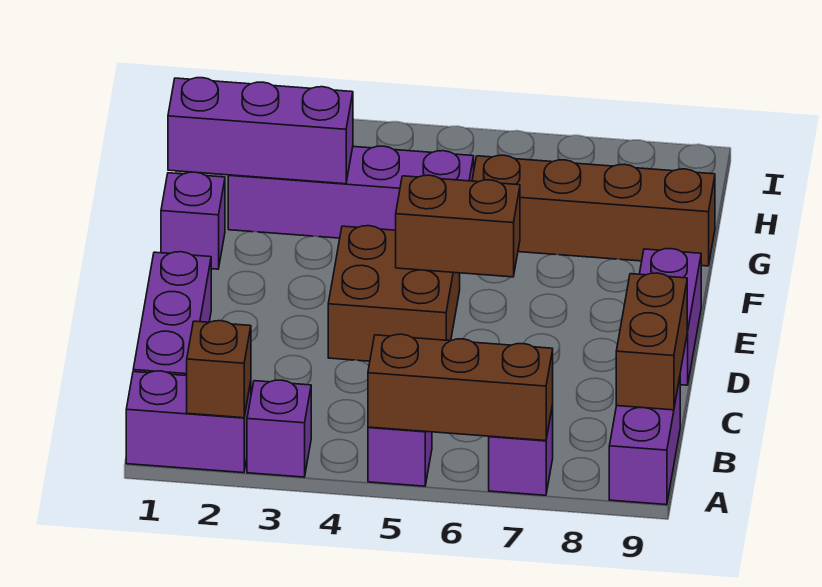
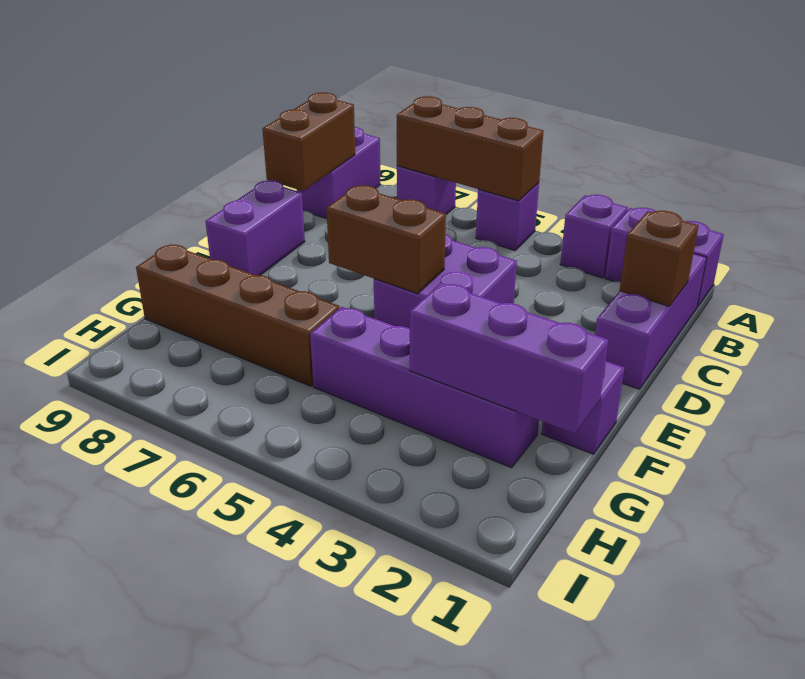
brown brick A2 level 2 -> brown brick C1 level 2
brown brick D4:E5 level 1 -> purple brick D4:E5 level 1

